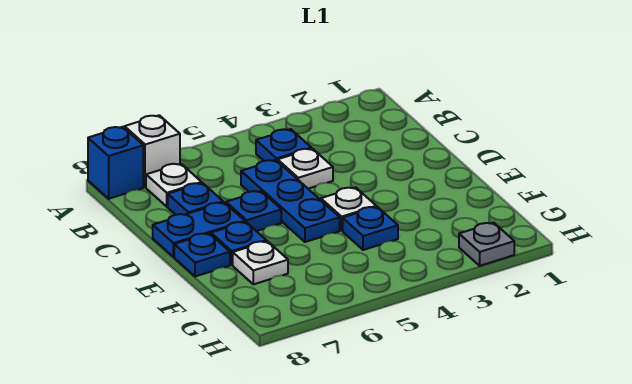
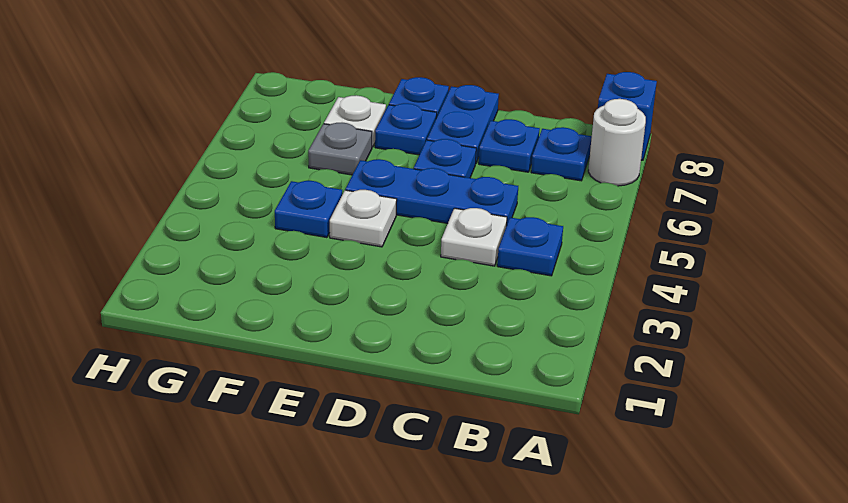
white brick A7 level 1 -> white round brick A7 level 1
white plate B7 level 1 -> blue plate B7 level 1
grey plate H2 level 1 -> grey plate F6 level 1

